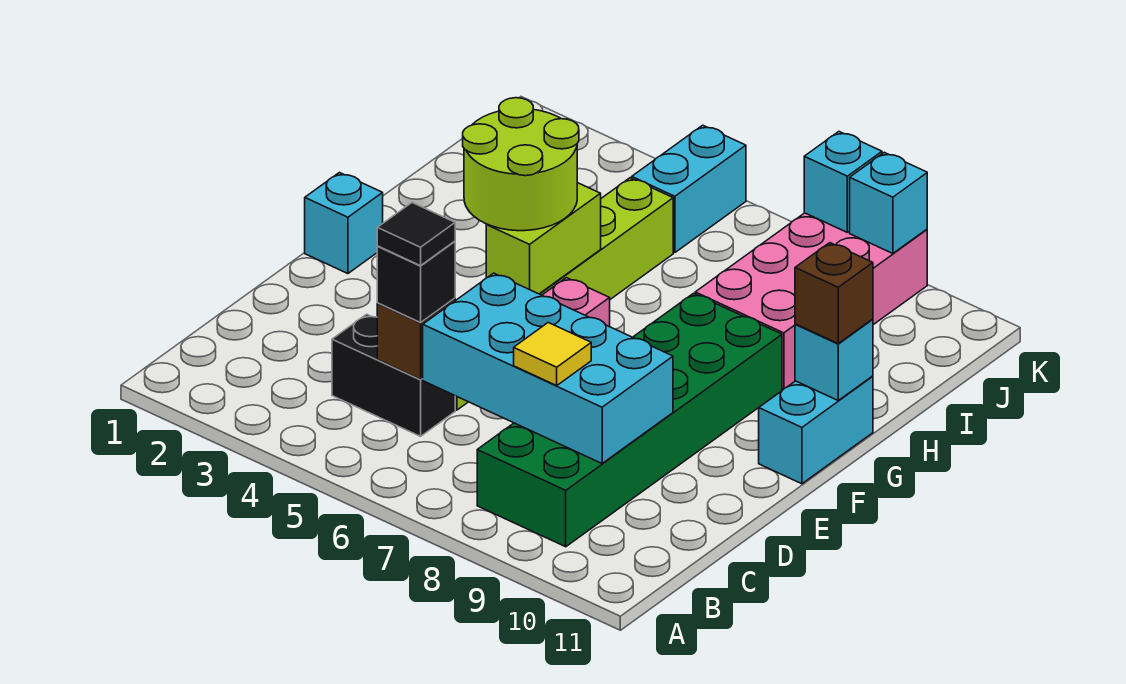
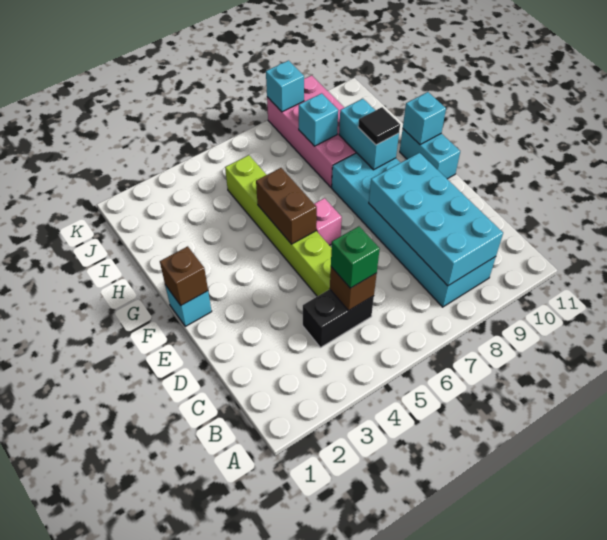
green brick B8:G9 level 1 -> cyan brick B8:G9 level 1
black brick C5 level 3 -> green brick C5 level 3
black tile C5 level 4 -> black tile G9 level 3
cyan brick C6:D9 level 2 -> cyan brick B8:E9 level 2
yellow tile C8 level 3 -> none
lime round brick F4:G5 level 3 -> none
lime brick F5:G5 level 2 -> brown brick F5:G5 level 2
brown brick G11 level 3 -> brown brick F1 level 2
cyan brick J5:K5 level 1 -> cyan brick G9:H9 level 2
cyan brick K9 level 2 -> cyan brick I8 level 2

